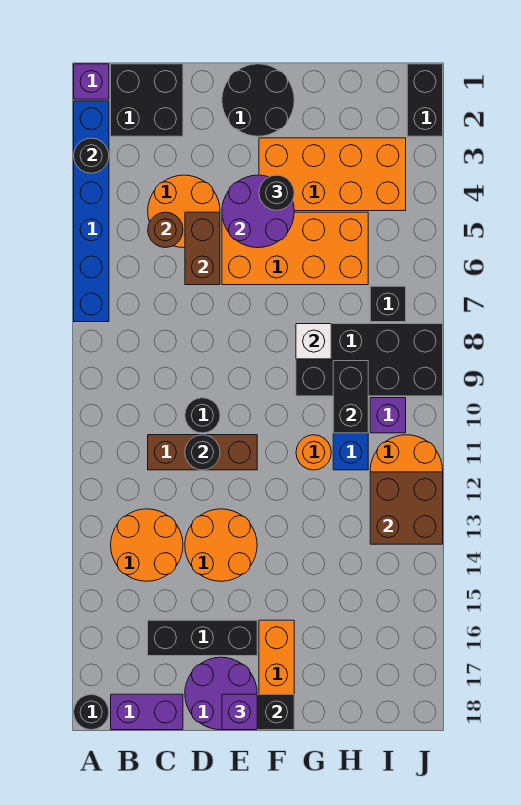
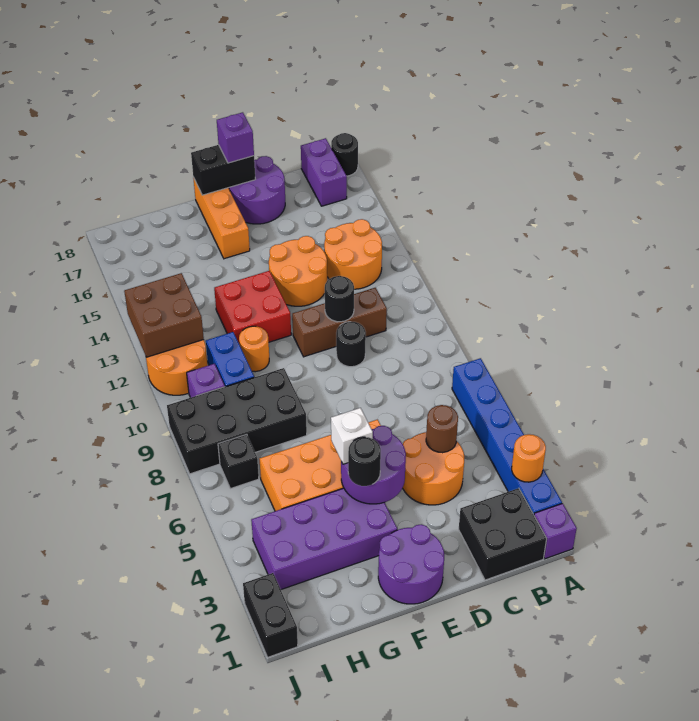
black round brick A3 level 2 -> orange round brick A3 level 2
purple brick B18:C18 level 1 -> purple brick B17:B18 level 1
black brick C16:E16 level 1 -> none
brown brick D5:D6 level 2 -> none
black round brick E1:F2 level 1 -> purple round brick E1:F2 level 1
orange brick F3:I4 level 1 -> purple brick F3:I4 level 1
none -> red brick F12:G13 level 1
white brick G8 level 2 -> white brick F5 level 3
black brick H9:H10 level 2 -> none

